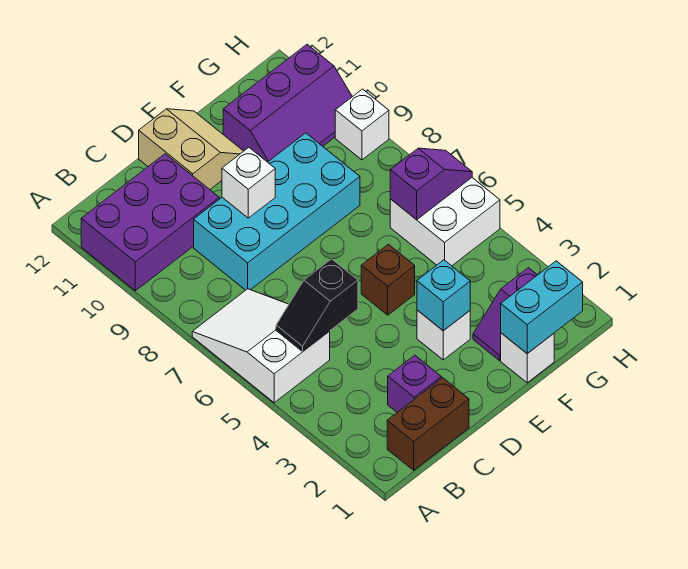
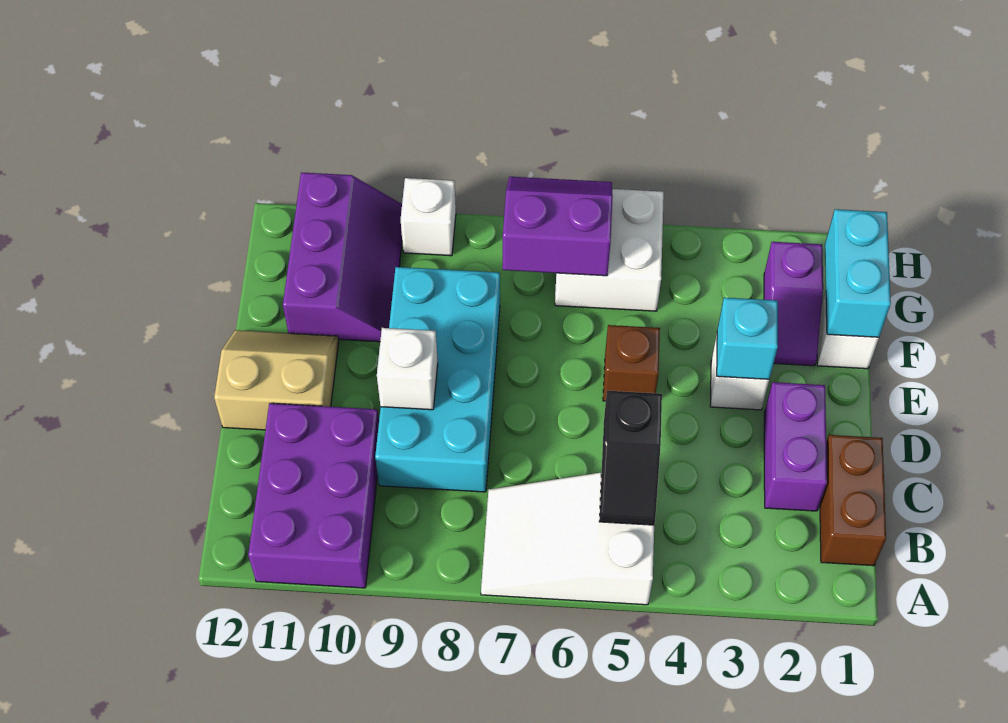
purple brick C2 level 1 -> purple brick C2:D2 level 1
purple slope G6:H6 level 2 top G -> purple slope G6:H7 level 2 top G

